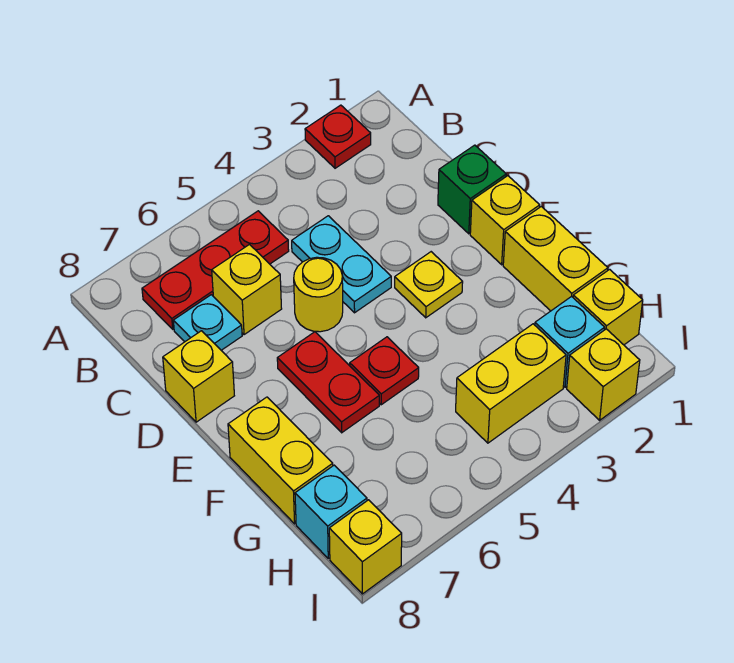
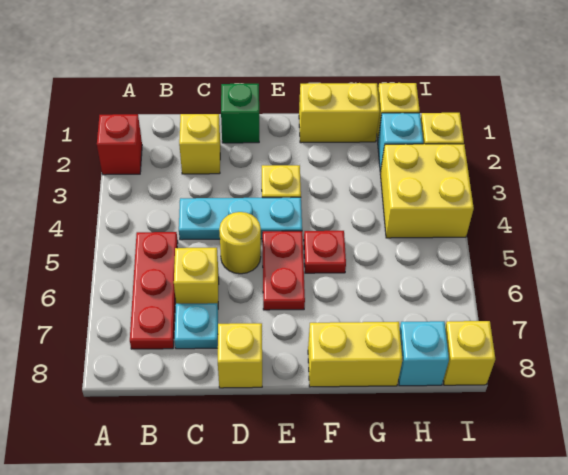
red plate A2 level 1 -> red brick A2 level 1
cyan plate C4:D4 level 1 -> cyan plate C4:E4 level 1
yellow brick E1 level 1 -> yellow brick C2 level 1
red plate E6:F6 level 1 -> red plate E5:E6 level 1
yellow brick H3:H4 level 1 -> yellow brick H3:I4 level 1

